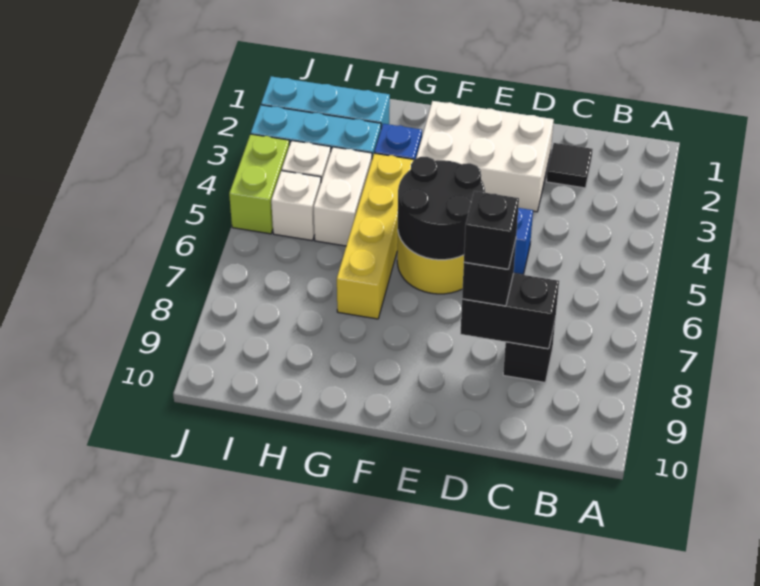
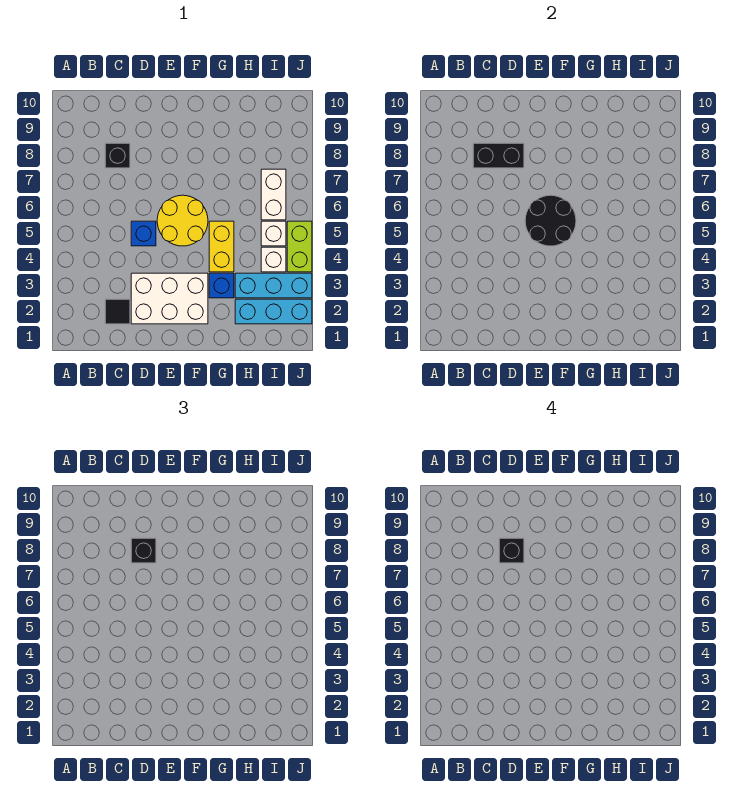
yellow brick G4:G7 level 1 -> yellow brick G4:G5 level 1
white brick H4:H5 level 1 -> white brick I6:I7 level 1

